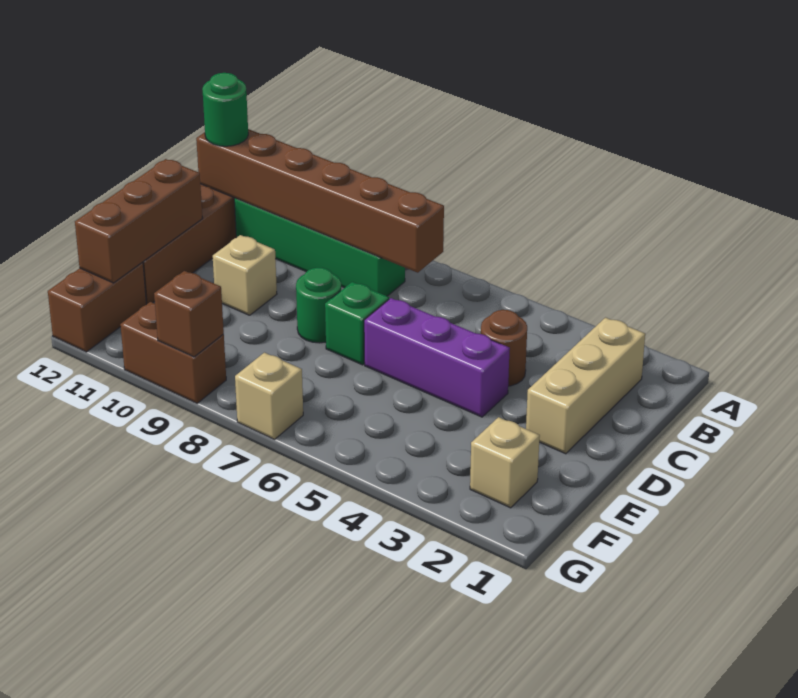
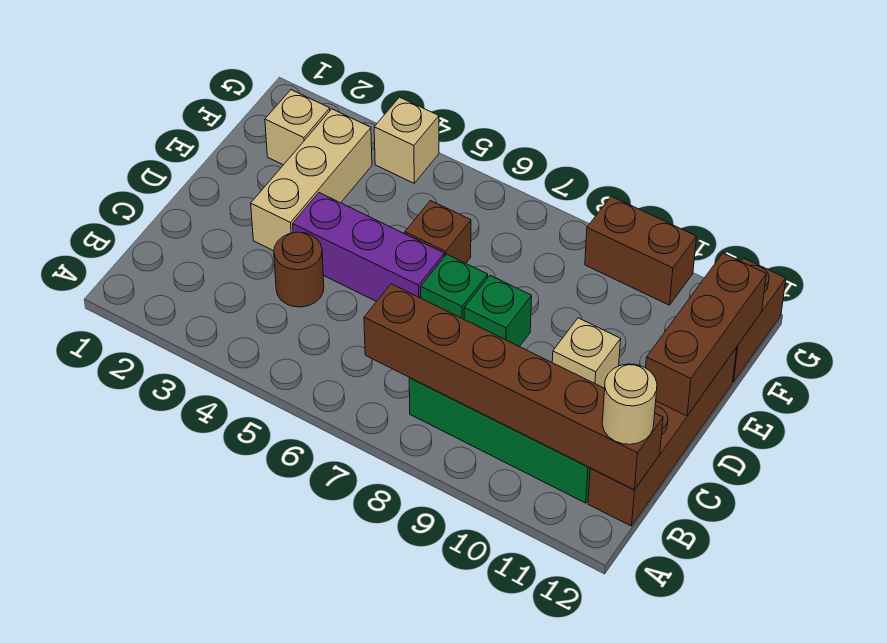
tan brick B2:D2 level 1 -> tan brick D3:F3 level 1
green round brick B12 level 3 -> tan round brick B12 level 3
green round brick D8 level 1 -> green brick D8 level 1
tan brick G7 level 1 -> tan brick G4 level 1
brown brick G9 level 2 -> brown brick E6 level 1

